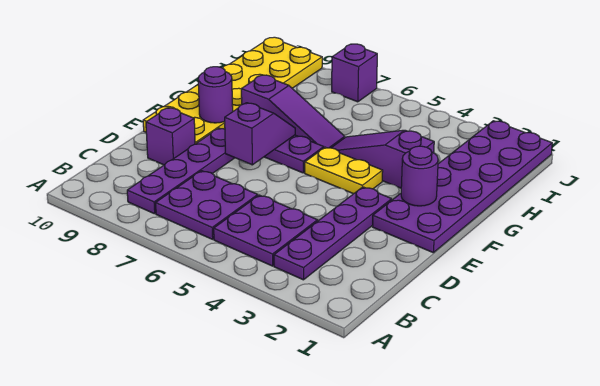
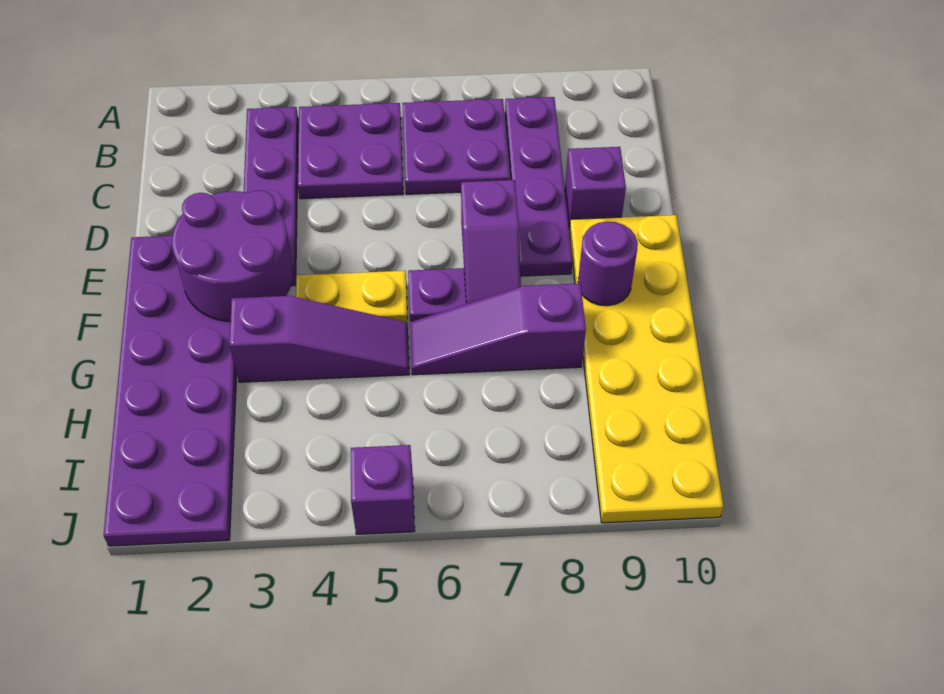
purple round brick F2 level 2 -> purple round brick E2:F3 level 2
purple brick J7 level 1 -> purple brick J5 level 1

